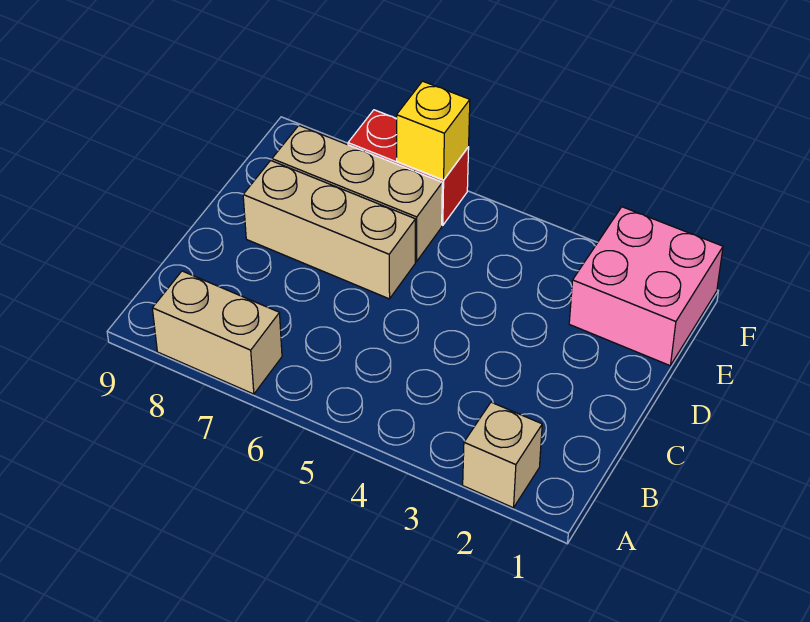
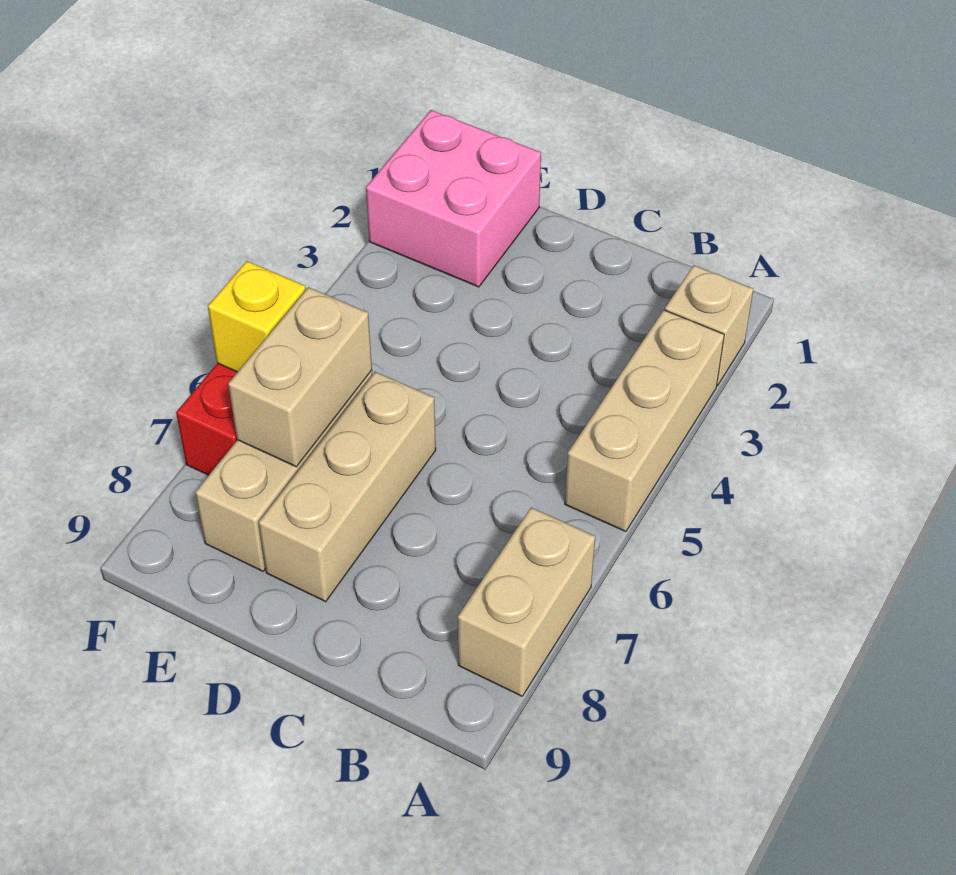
none -> tan brick A3:A5 level 1
none -> tan brick E6:E7 level 2

